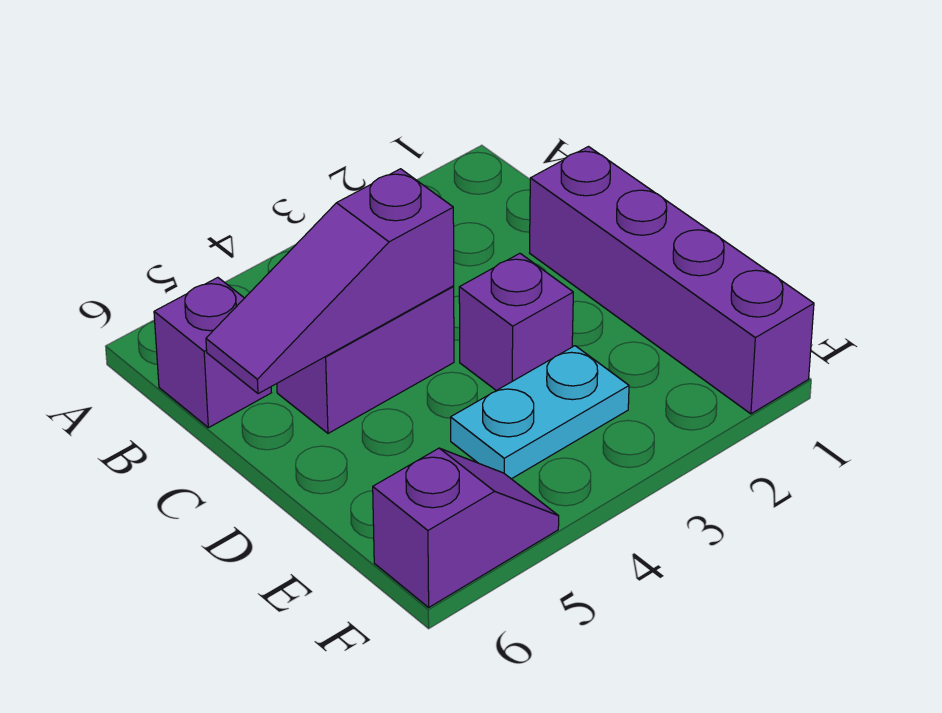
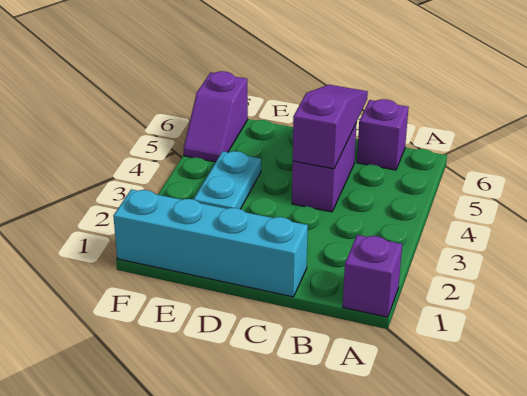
purple brick C1:F1 level 1 -> cyan brick C1:F1 level 1
purple brick D3 level 1 -> purple brick A1 level 1

